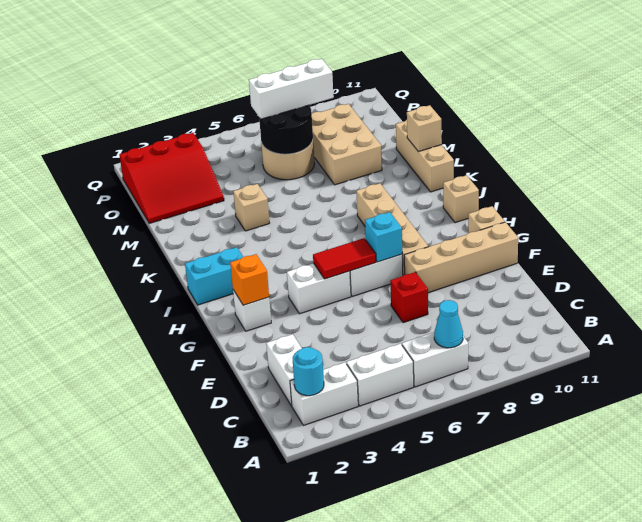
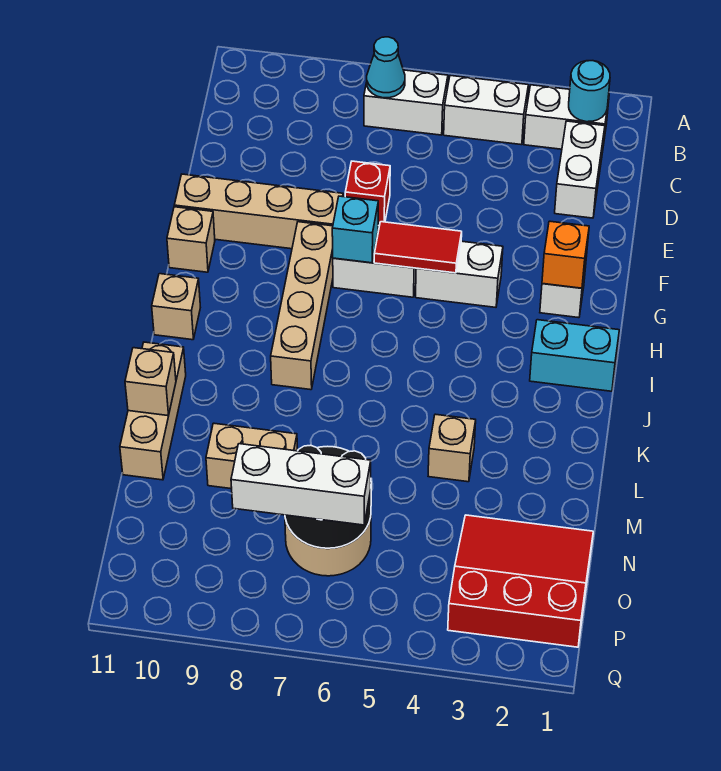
tan brick M8:O9 level 1 -> tan brick M8:M9 level 1

